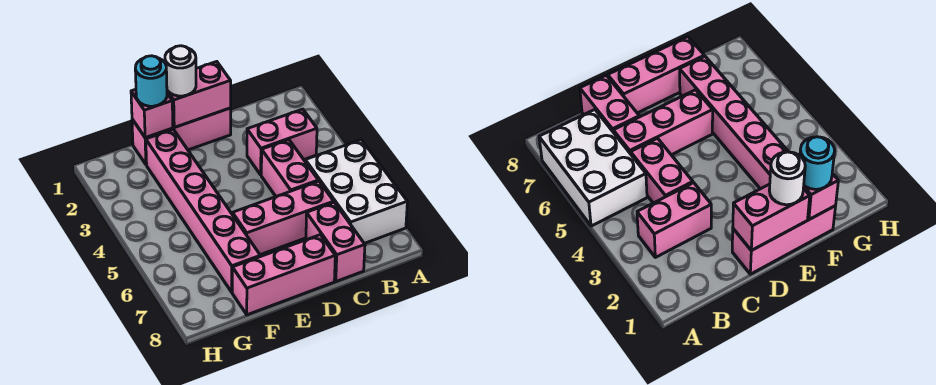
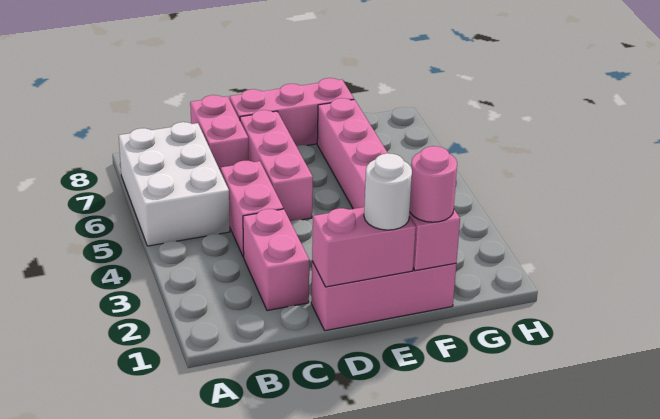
pink brick B3:C3 level 1 -> pink brick C2:C3 level 1
pink brick C6:E6 level 1 -> pink brick D5:D7 level 1
cyan round brick F1 level 3 -> pink round brick F1 level 3

